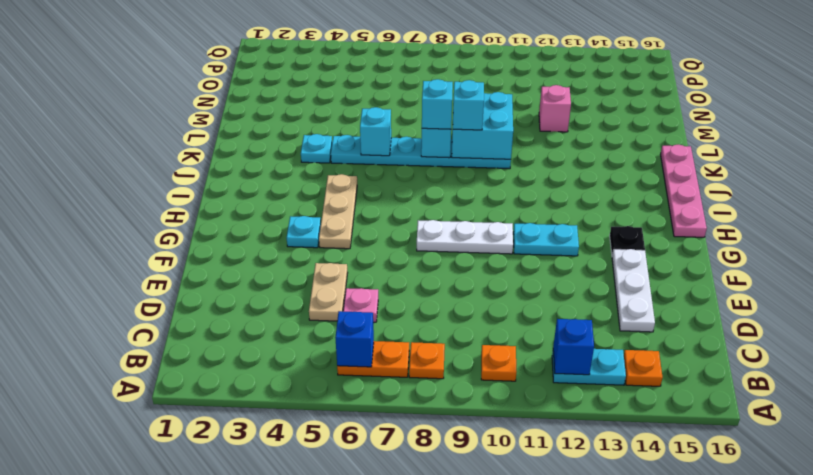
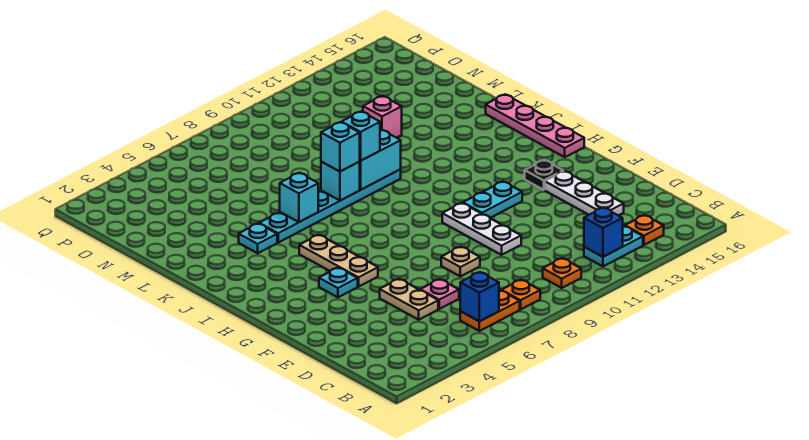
none -> tan plate E8 level 1
white plate G8:G10 level 1 -> white plate E10:G10 level 1

